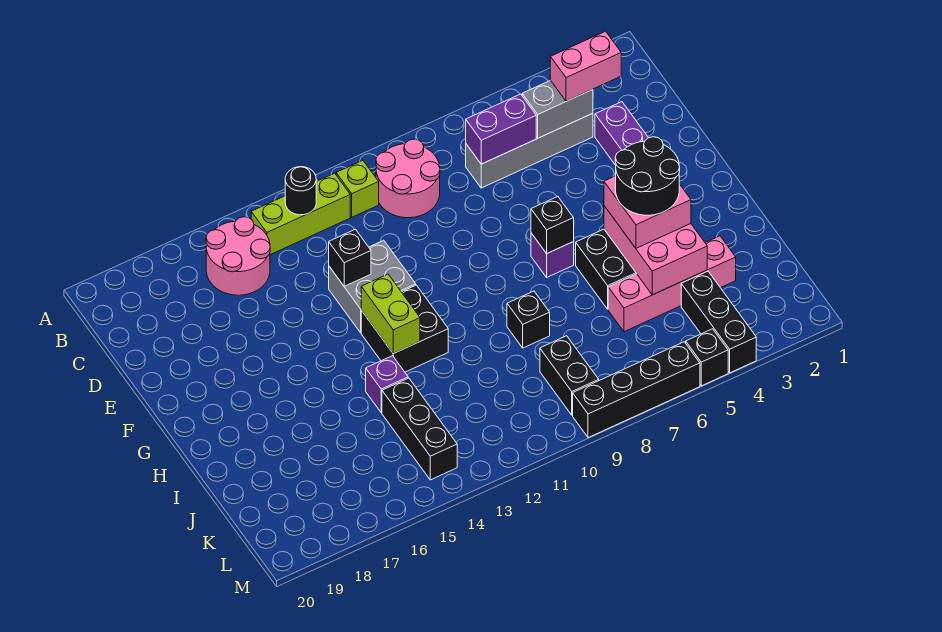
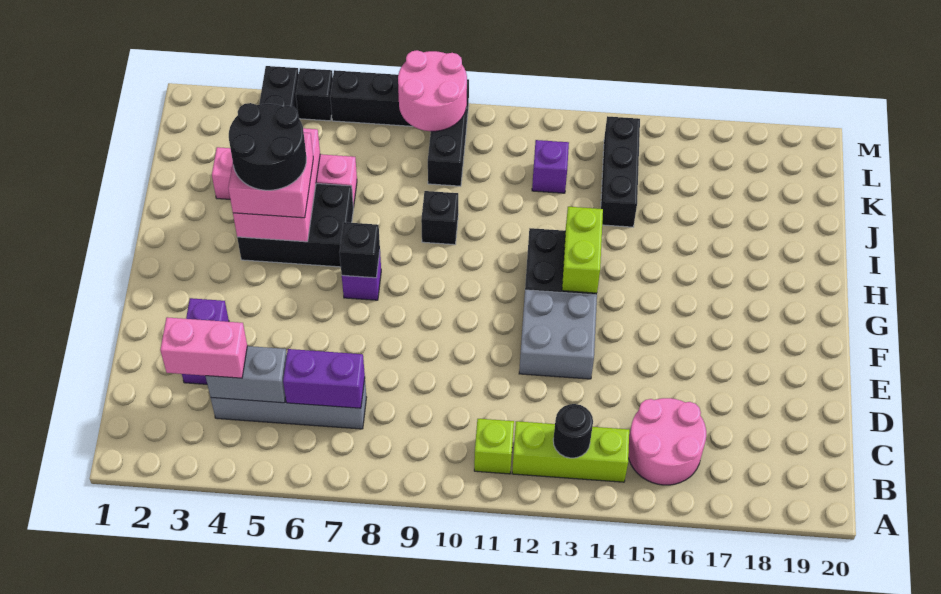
pink round brick B9:C10 level 1 -> pink round brick L8:M9 level 2
black brick E13 level 2 -> none
purple brick I14 level 1 -> purple brick K12 level 1

